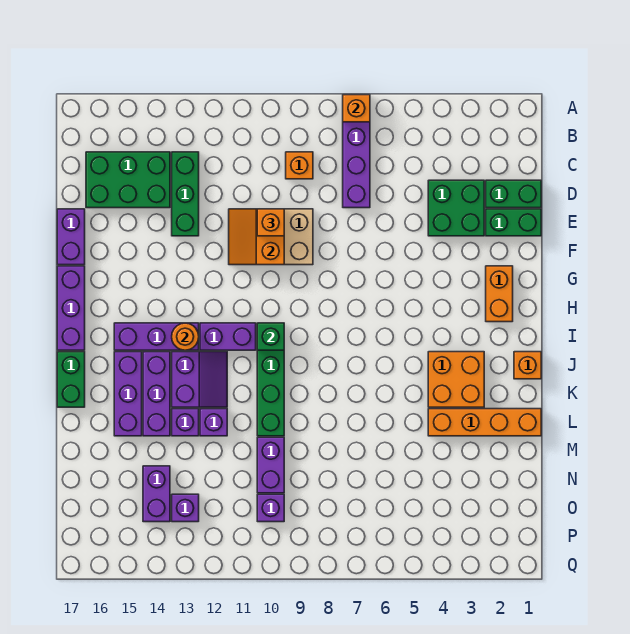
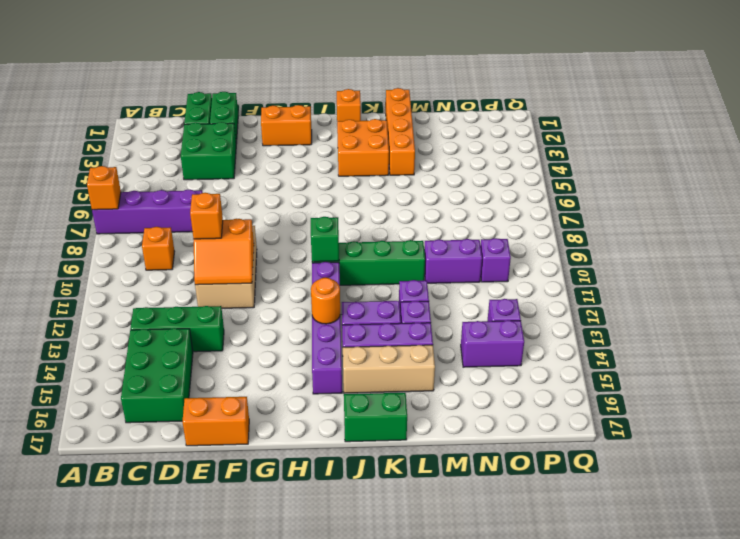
purple brick E17:F17 level 1 -> orange brick E17:F17 level 1
purple brick G17:I17 level 1 -> none
purple brick J15:L15 level 1 -> tan brick J15:L15 level 1

